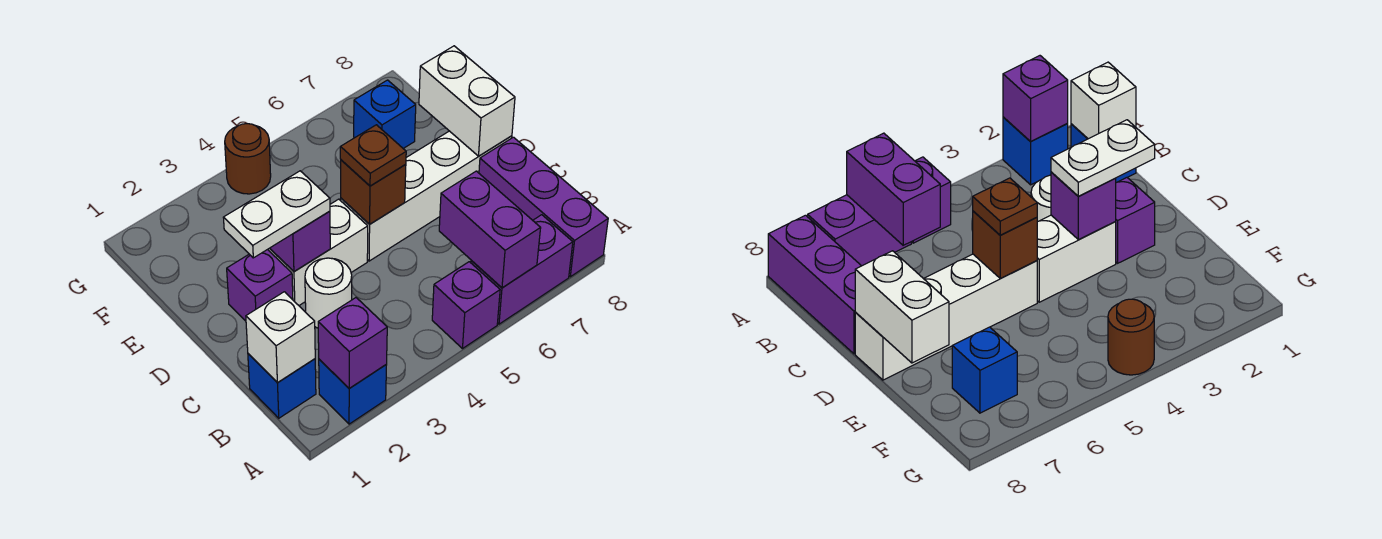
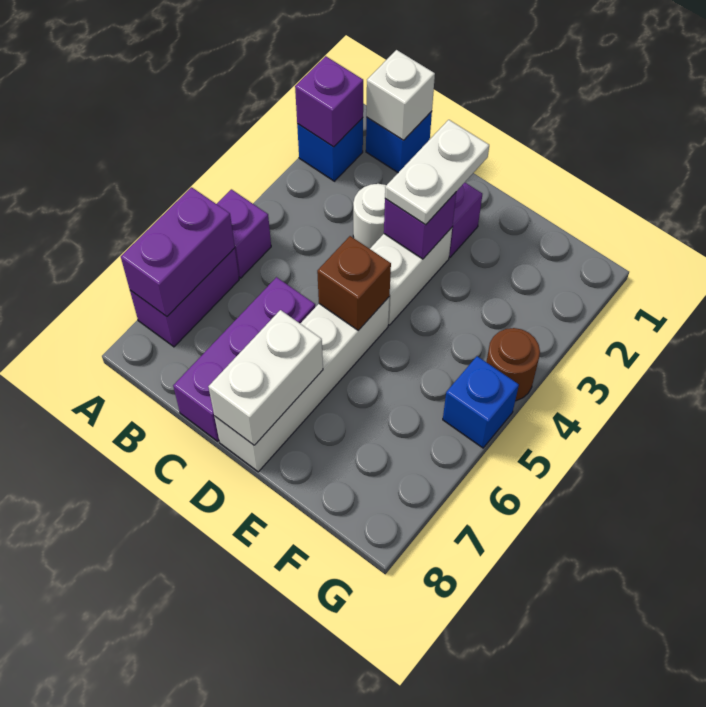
purple brick A6:B6 level 2 -> purple brick A6:A7 level 2
purple brick A8:C8 level 1 -> purple brick C6:C8 level 1
brown plate D5 level 3 -> none
white brick D8:E8 level 2 -> white brick D7:D8 level 2
blue brick F7 level 1 -> blue brick G5 level 1

